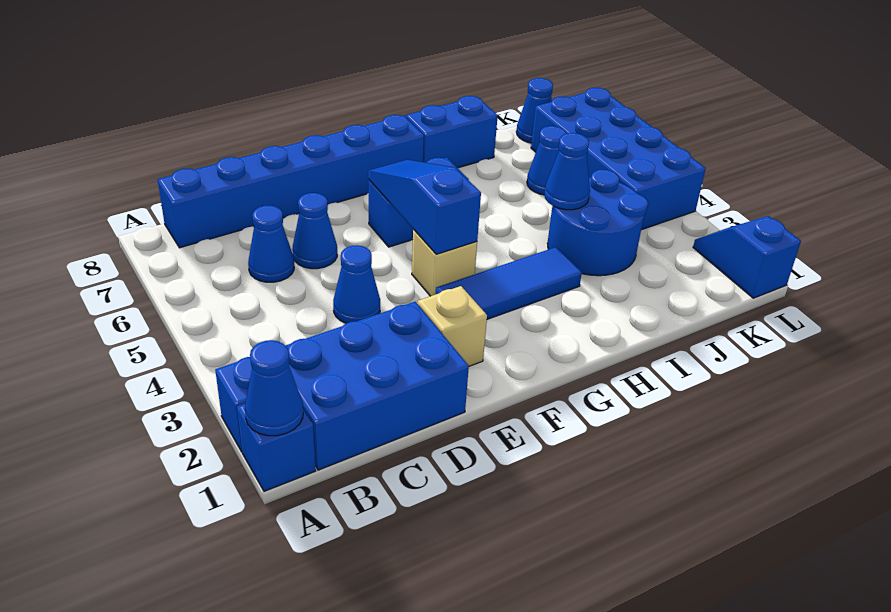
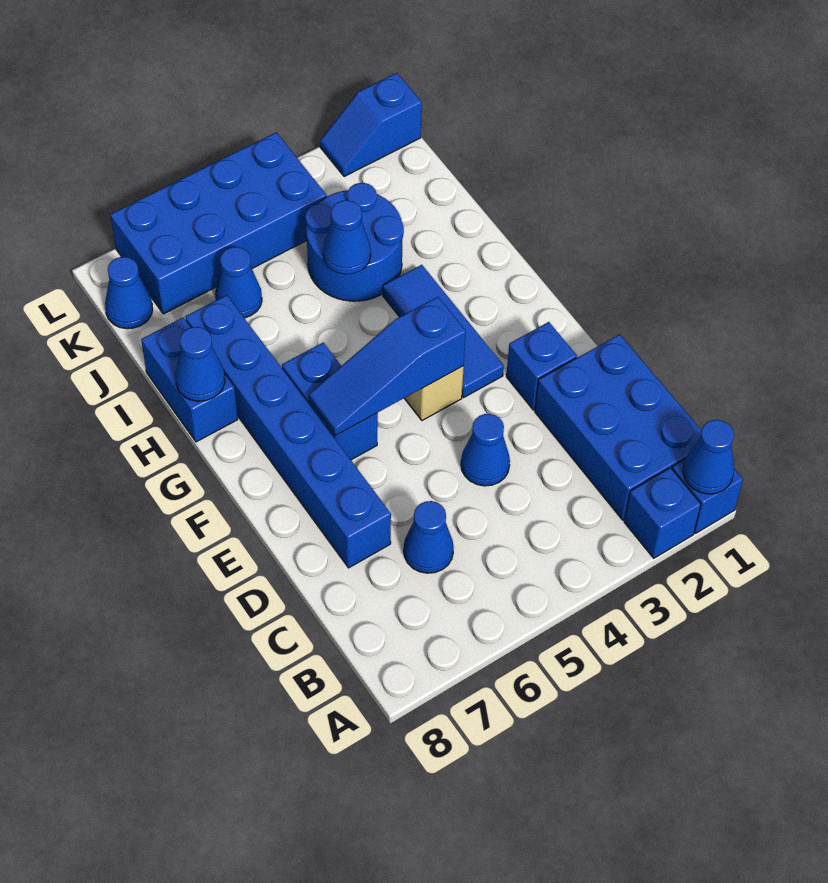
blue brick B8:G8 level 1 -> blue brick D7:I7 level 1
blue cone D6 level 1 -> blue cone H8 level 2
tan brick E2 level 1 -> blue brick E2 level 1

